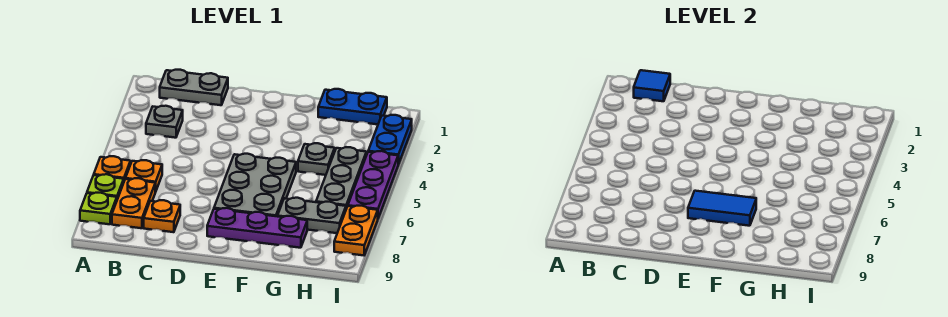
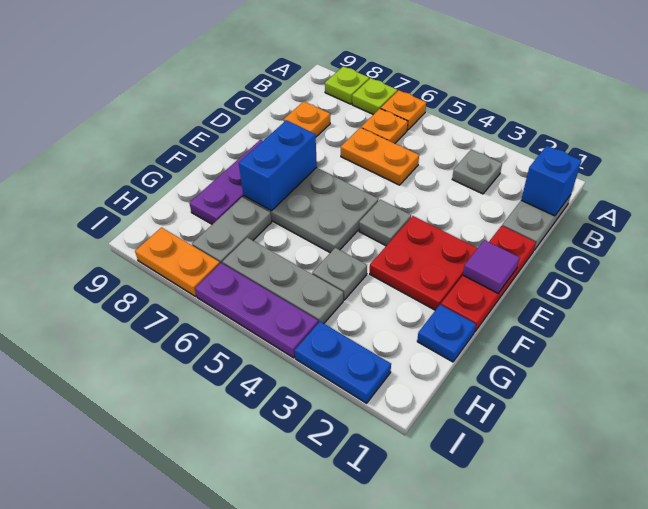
blue tile B1 level 2 -> blue brick B1 level 2
orange plate B7:B8 level 1 -> orange plate C5:C6 level 1
none -> red plate D1:F1 level 1
none -> purple tile E1 level 2
none -> red plate E2:F3 level 1
none -> grey plate E4 level 1
blue tile E7:F7 level 2 -> blue brick E7:F7 level 2
blue plate G1:H1 level 1 -> blue plate G1 level 1

